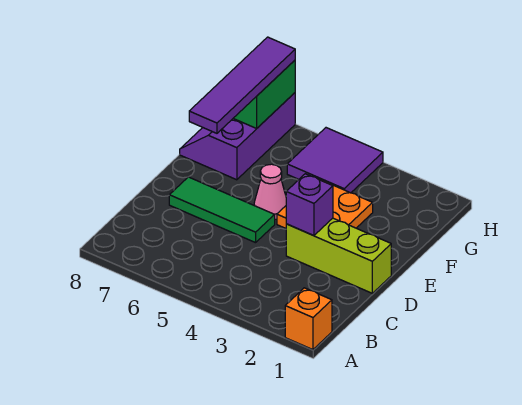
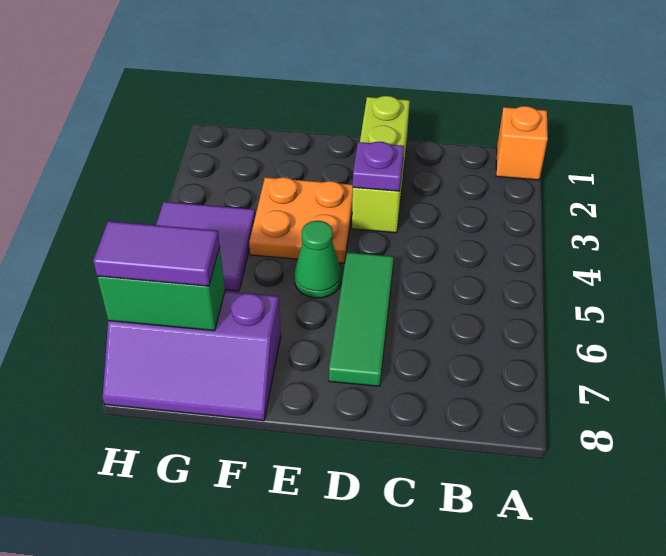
purple brick D3 level 2 -> purple plate D3 level 2
pink cone E5 level 1 -> green cone E5 level 1
purple tile E7:H7 level 3 -> purple tile G7:H7 level 3

